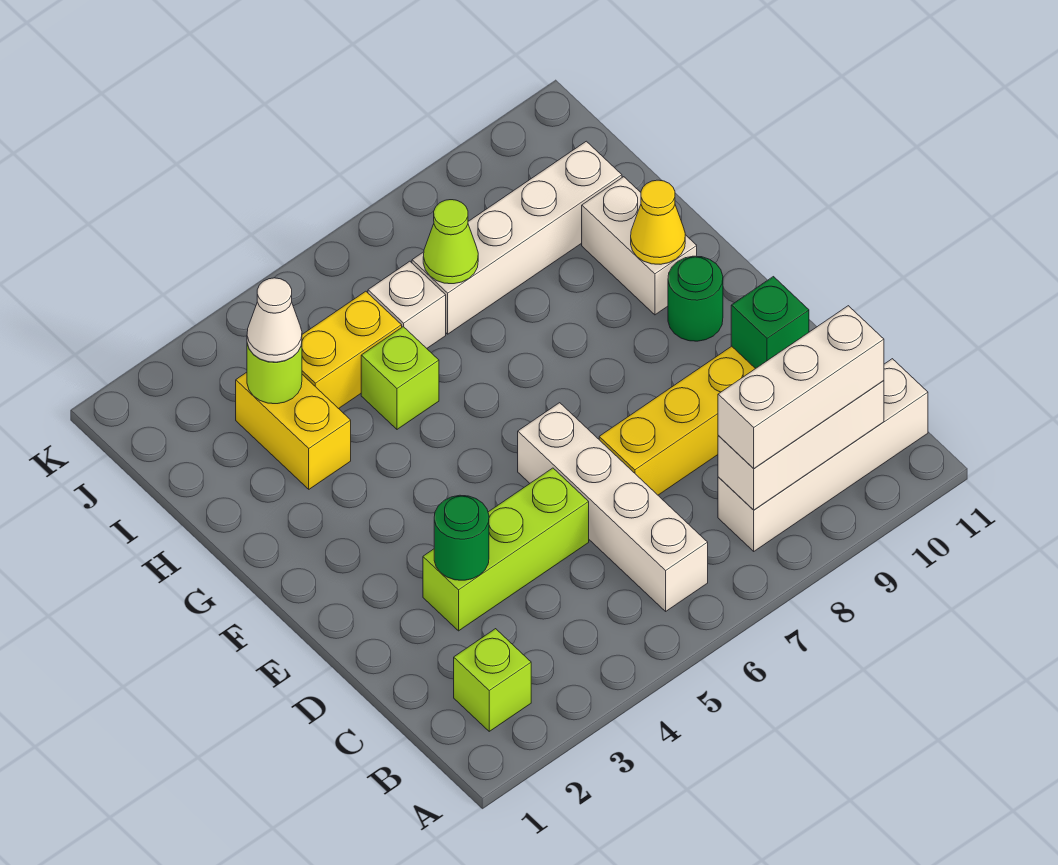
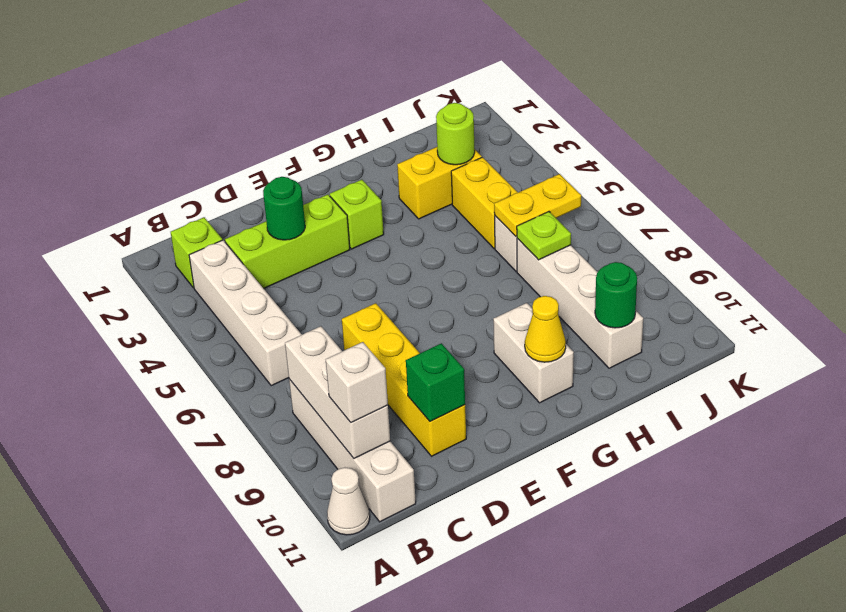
white brick B6:E6 level 1 -> white brick B3:B6 level 1
white brick B8:B10 level 3 -> white brick B10 level 3
lime brick D3:D5 level 1 -> lime brick C3:E3 level 1
green round brick F10 level 1 -> green round brick I10 level 2
white brick G10:H10 level 1 -> white brick G9:G10 level 1
lime brick H5 level 1 -> lime brick F3 level 1
white cone I3 level 3 -> white cone A11 level 1
none -> yellow plate I6:J6 level 2
lime cone I7 level 2 -> lime plate I7 level 2

